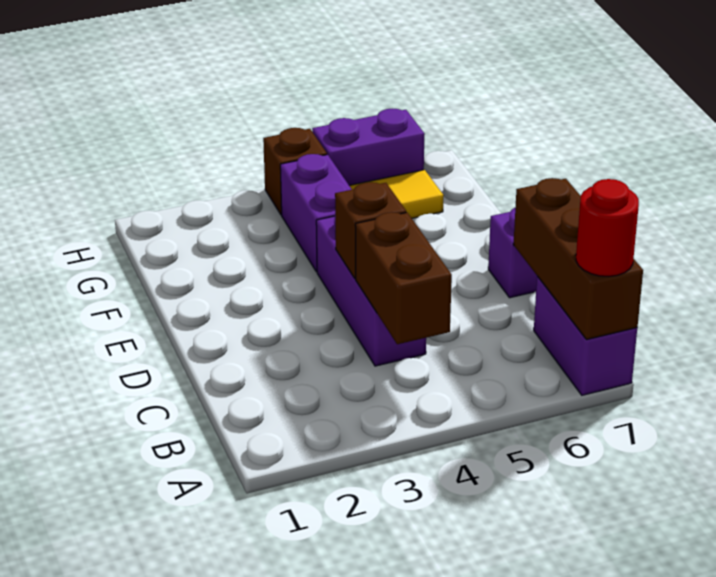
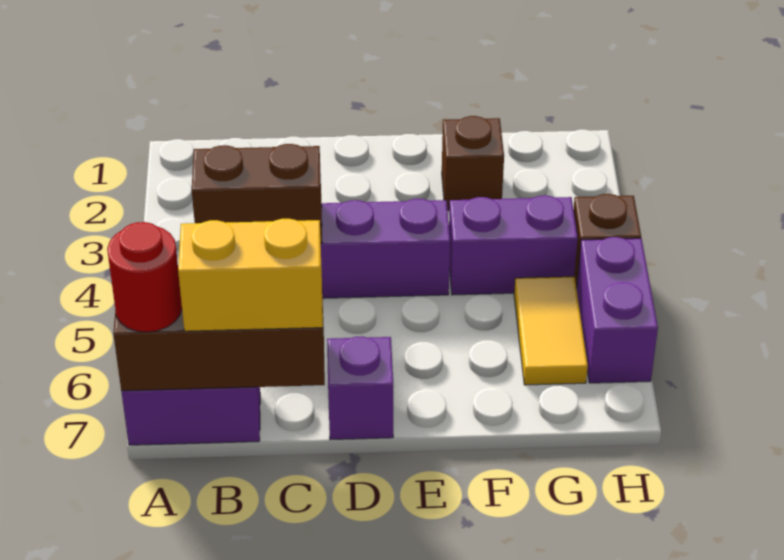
none -> yellow brick B7:C7 level 3
brown brick D4 level 2 -> brown brick F2 level 1

